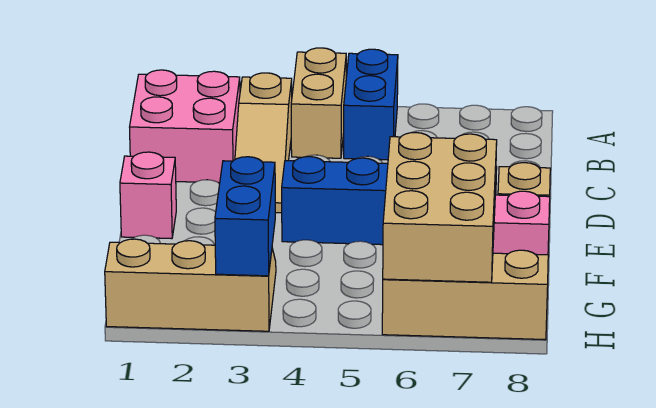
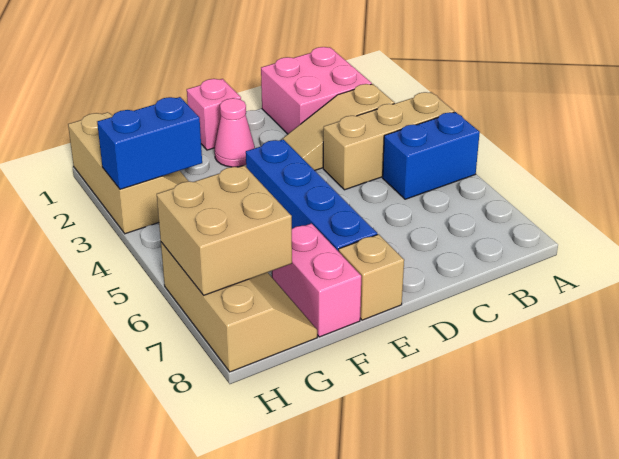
tan brick A4:B4 level 1 -> tan brick A4:C4 level 1
none -> pink cone E2 level 1
tan brick F6:H7 level 2 -> tan brick G6:H7 level 2

